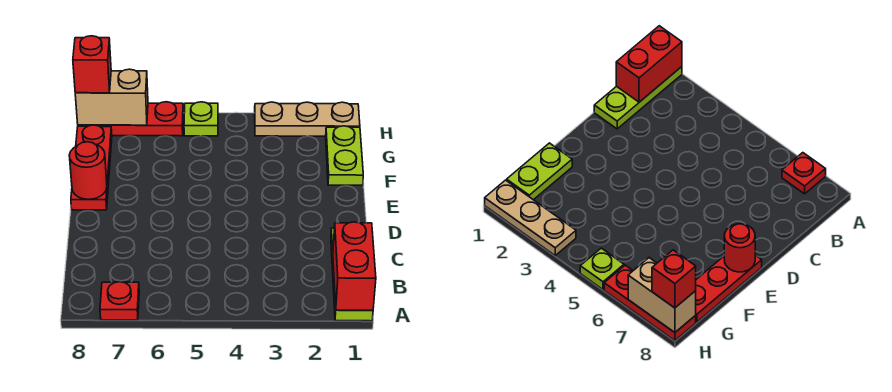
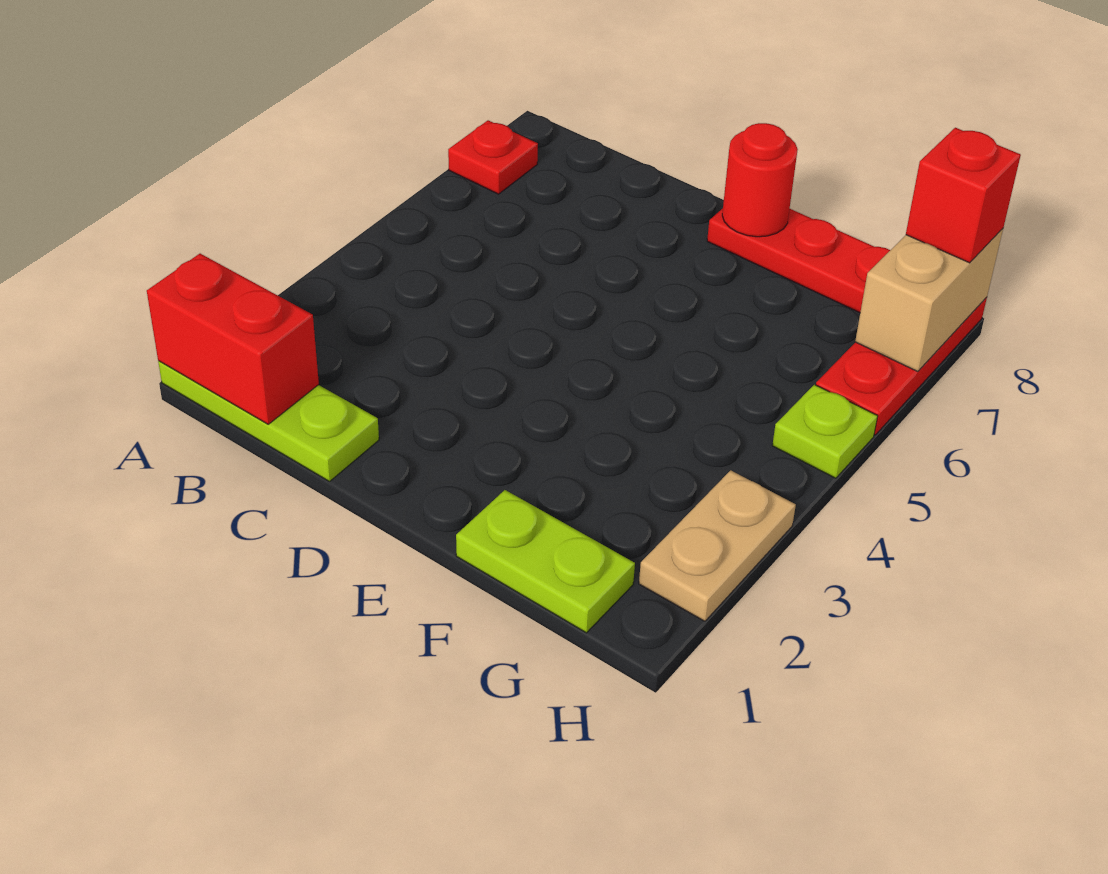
tan plate H1:H3 level 1 -> tan plate H2:H3 level 1

